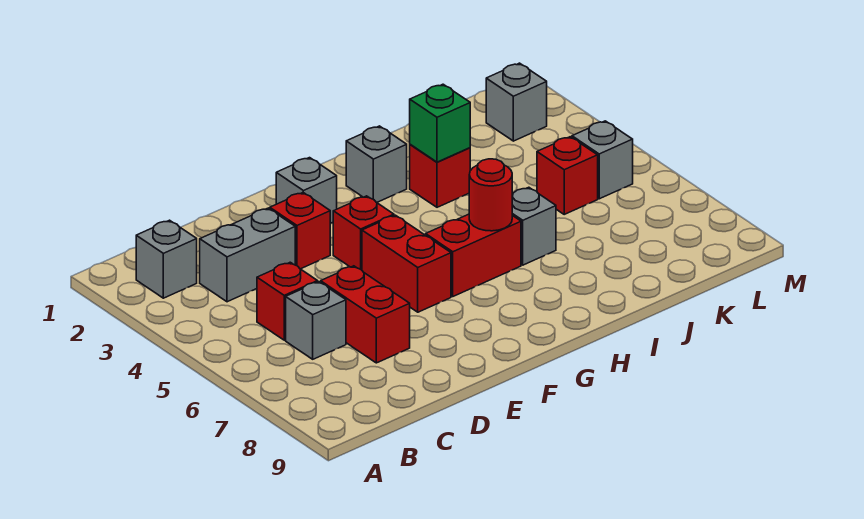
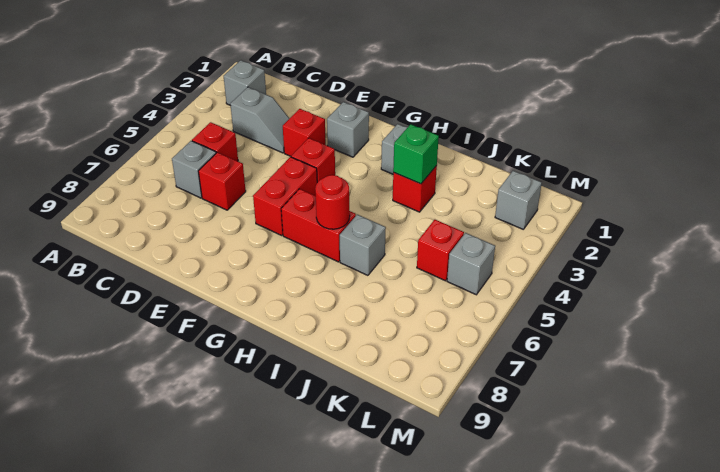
grey brick C3:D3 level 1 -> grey slope C3:D3 level 1 top C
red brick D6:D7 level 1 -> red brick D6 level 1

